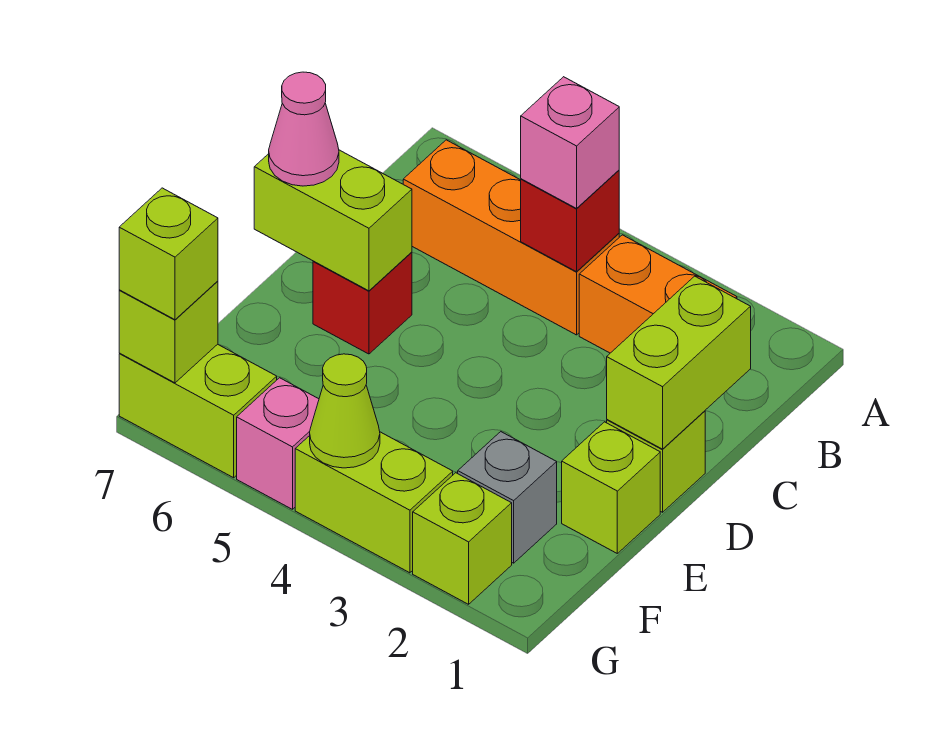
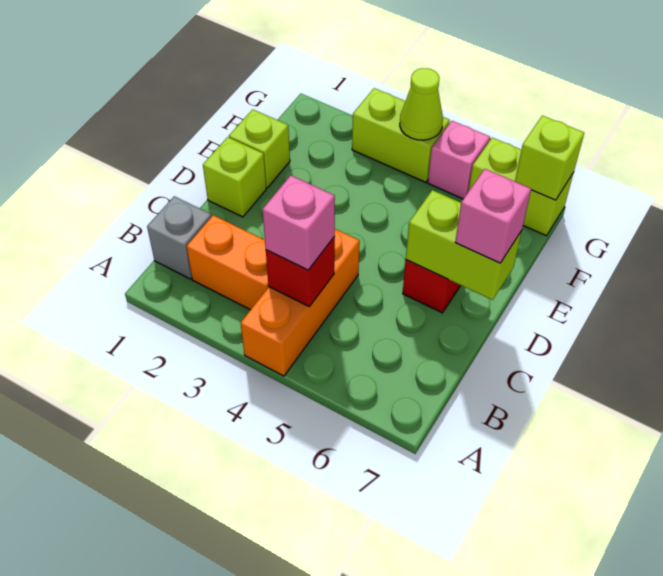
orange brick B4:B6 level 1 -> orange brick A4:C4 level 1
lime brick C1:D1 level 2 -> none
pink cone D7 level 3 -> pink brick D7 level 3
grey brick F2 level 1 -> grey brick B1 level 1
lime brick G2 level 1 -> none
lime brick G7 level 3 -> none

